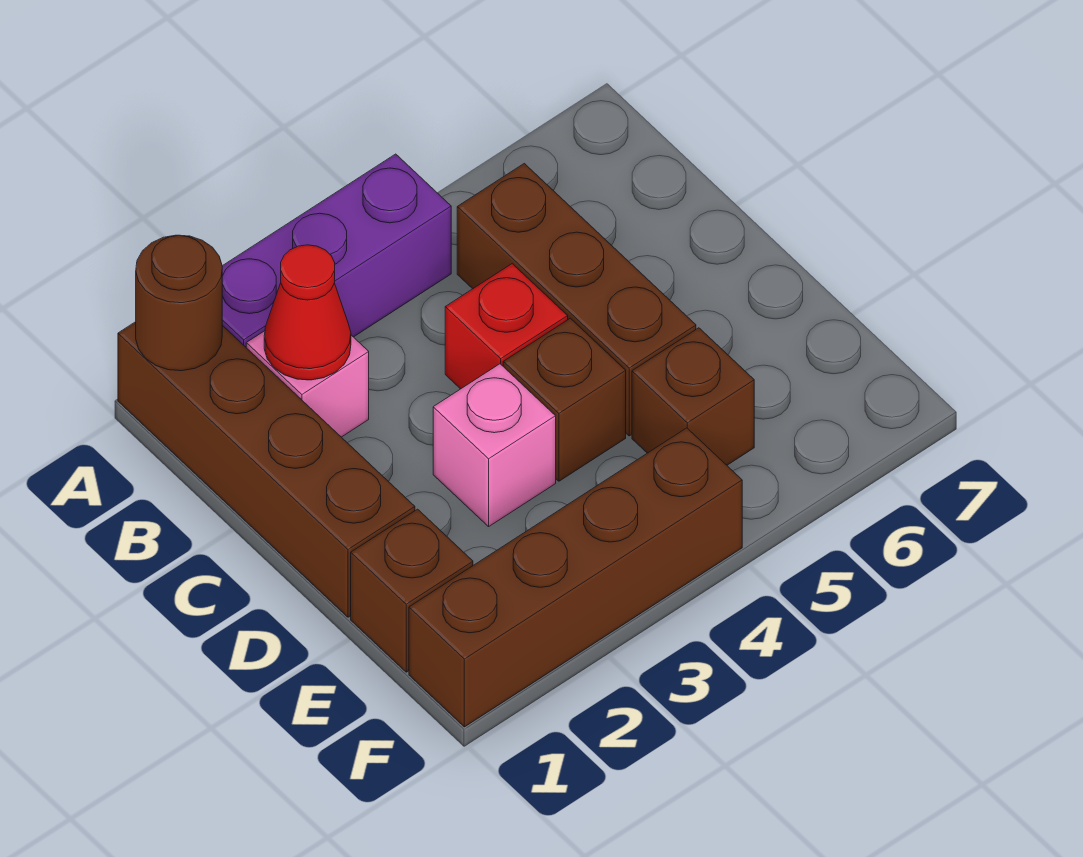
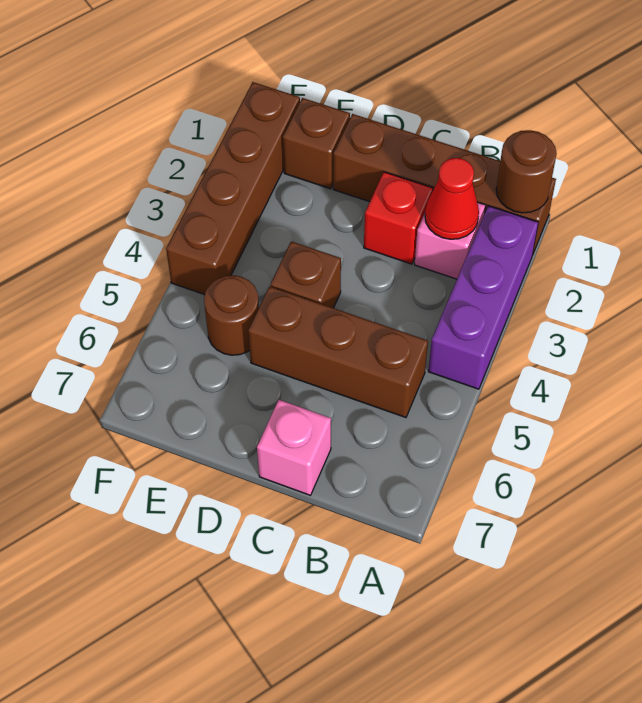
red brick C4 level 1 -> red brick C2 level 1
pink brick D3 level 1 -> pink brick C7 level 1
brown brick E5 level 1 -> brown round brick E5 level 1

